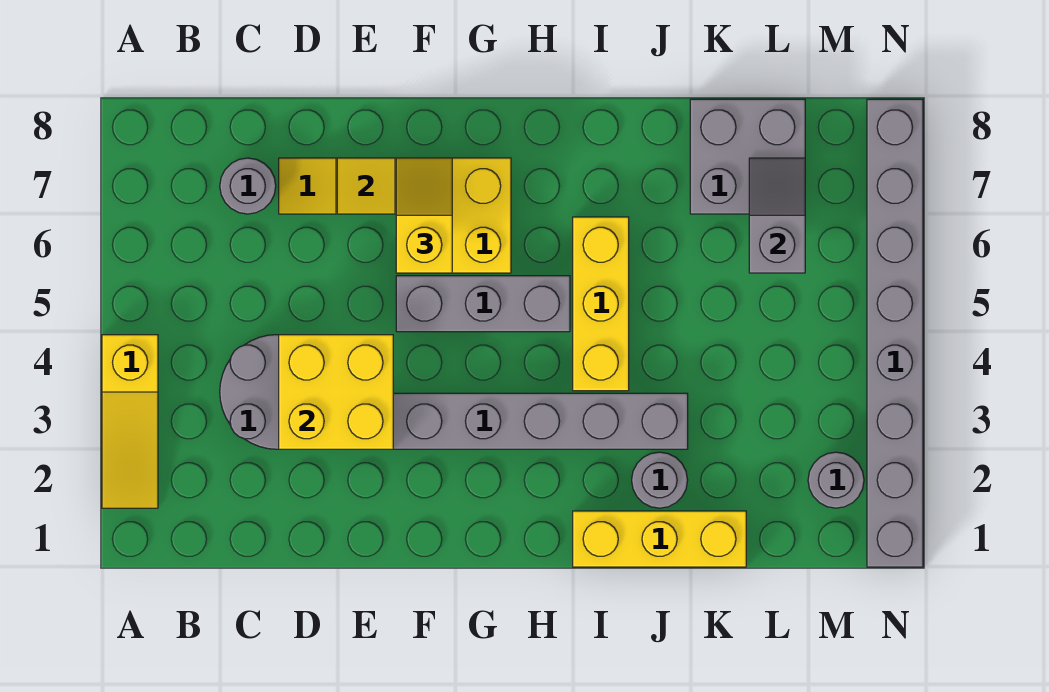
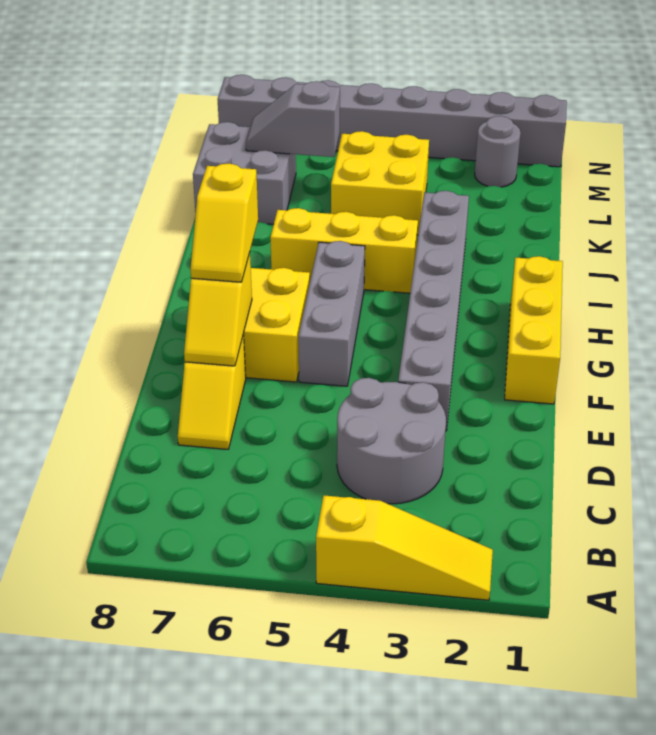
grey round brick C7 level 1 -> none
yellow brick D3:E4 level 2 -> yellow brick K4:L5 level 1
yellow slope F6:F7 level 3 top 6 -> yellow slope F7:G7 level 3 top G
yellow brick I1:K1 level 1 -> yellow brick F1:H1 level 1
grey round brick J2 level 1 -> none

